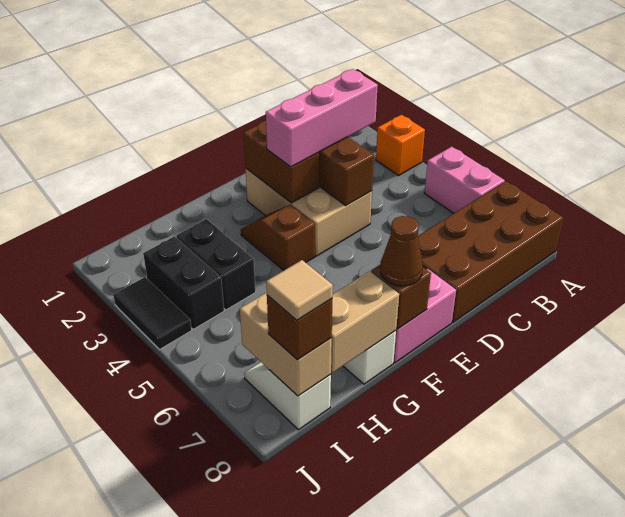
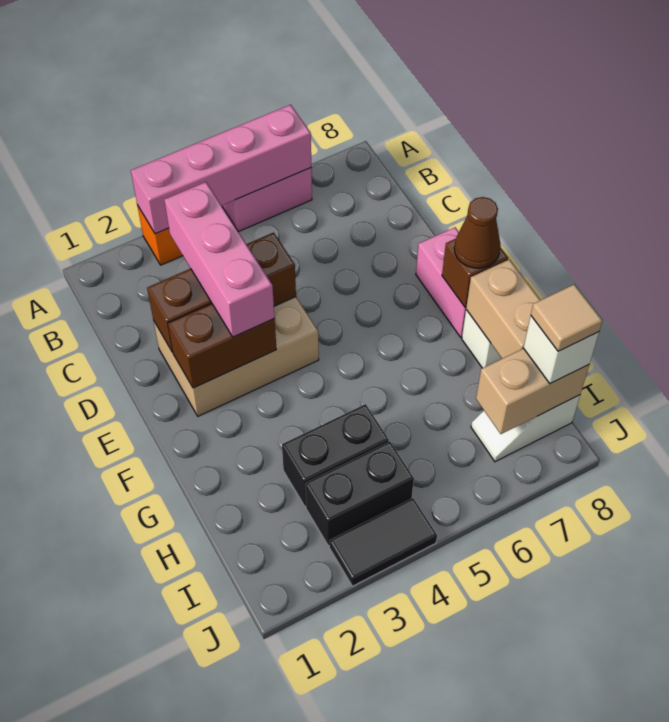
none -> pink brick A3:A6 level 2
brown brick A7:D8 level 1 -> none
brown slope F3:F4 level 1 top 4 -> none
brown brick I8 level 3 -> white brick I8 level 3

